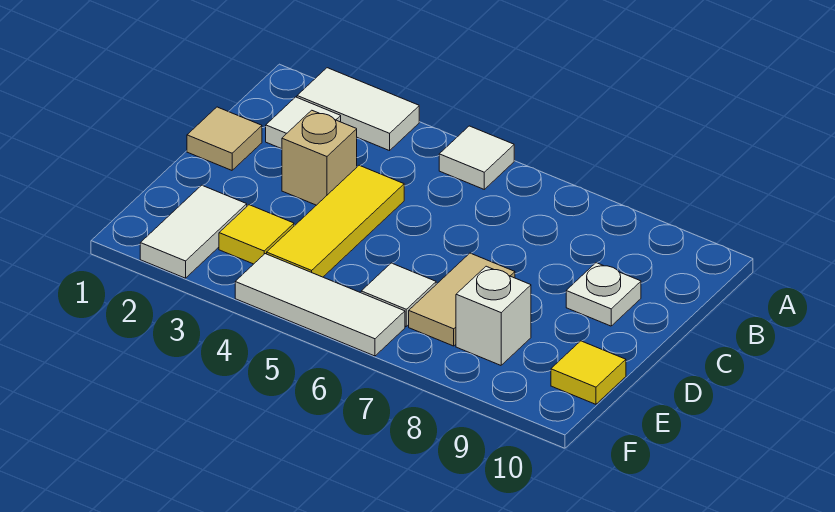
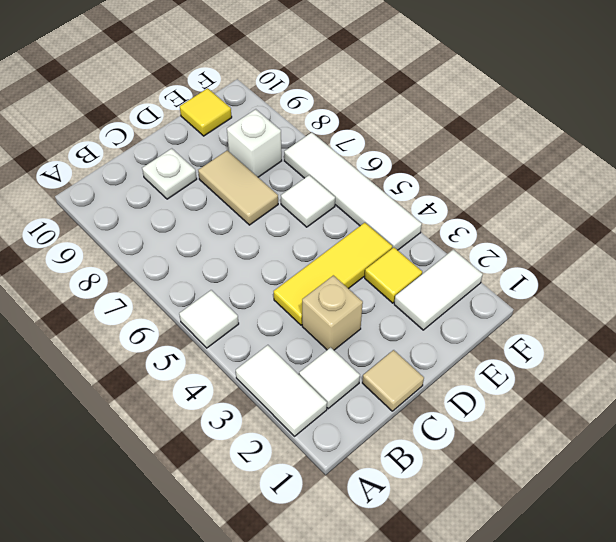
tan tile D7:E7 level 1 -> tan tile D7:D8 level 1
white tile F4:F6 level 1 -> white tile F4:F7 level 1

